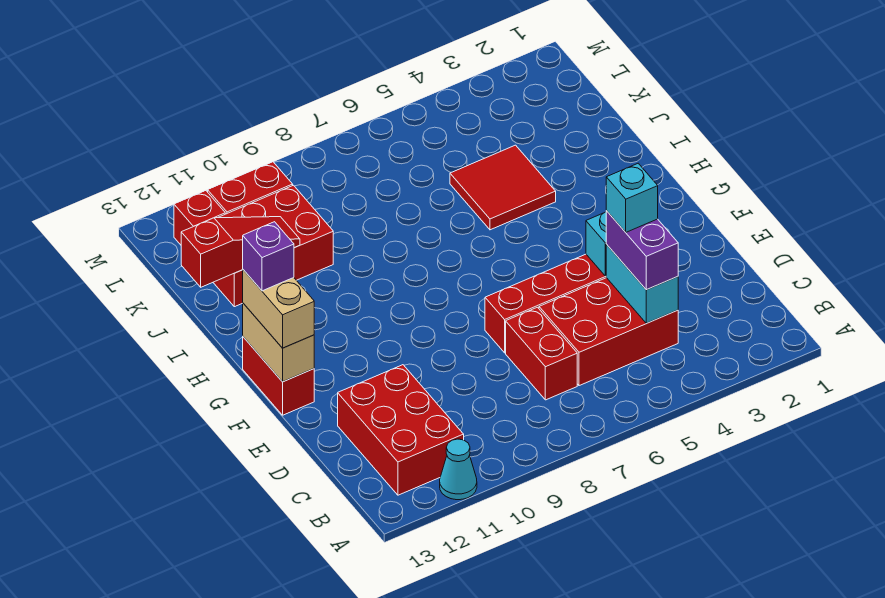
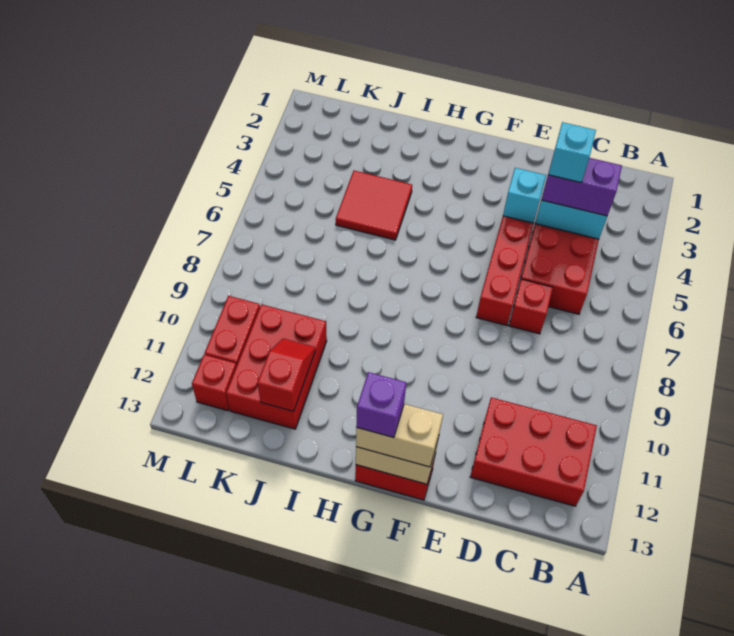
cyan cone A11 level 1 -> none
red brick C7:D7 level 1 -> red brick D7 level 1
red slope J11:J13 level 2 top 13 -> red slope J11:J12 level 2 top 12

